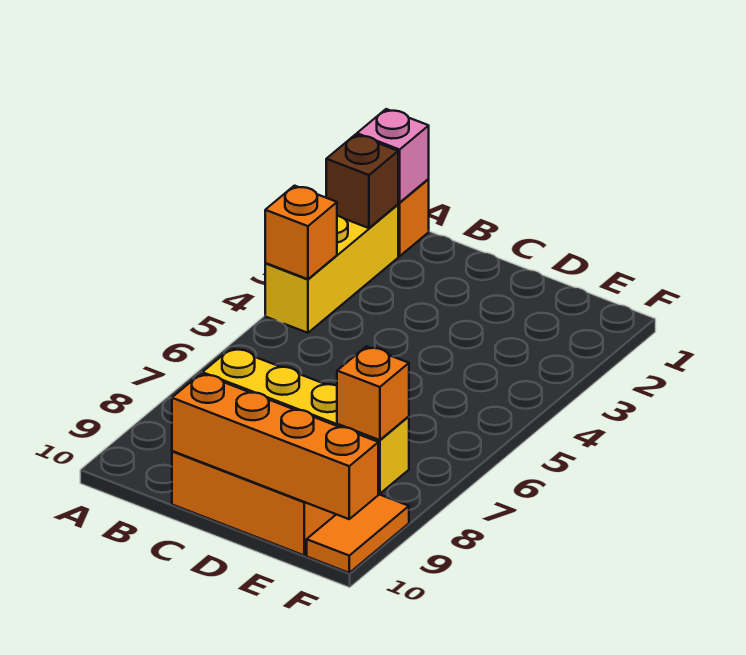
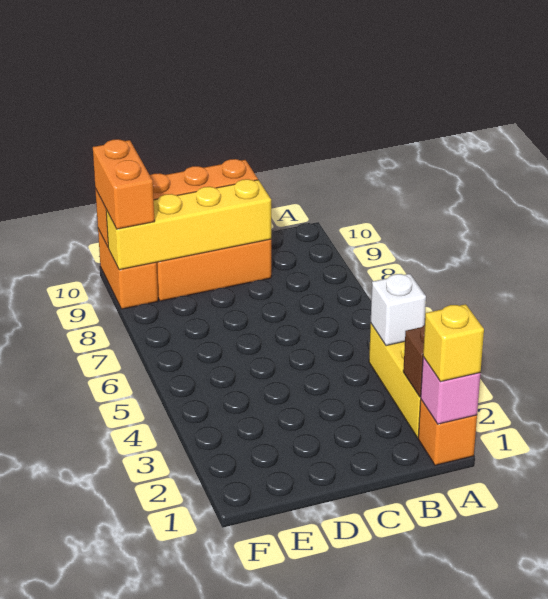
none -> yellow brick A1 level 3
orange brick A4 level 2 -> white brick A4 level 2
orange tile F9:F10 level 1 -> orange brick F9:F10 level 1
orange brick F9 level 3 -> orange brick F9:F10 level 3

